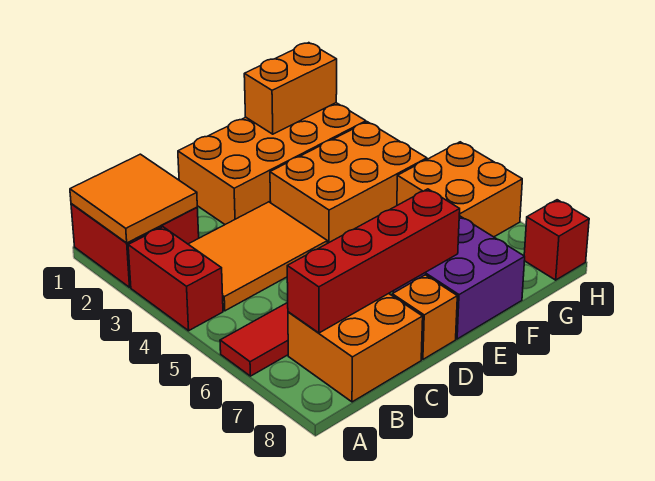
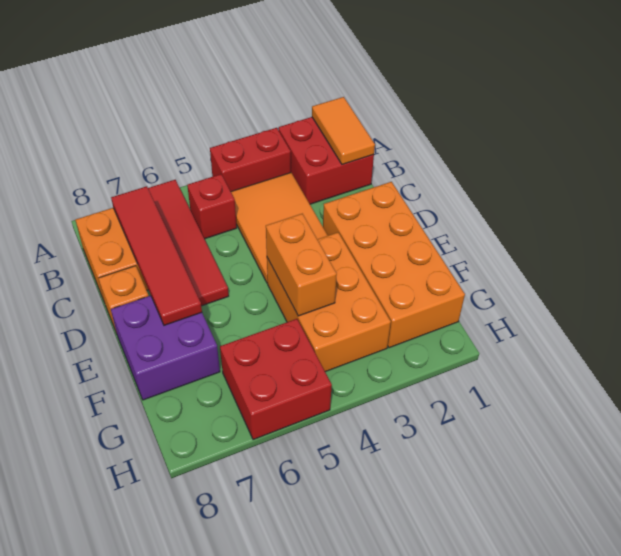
orange tile A1:B2 level 2 -> orange tile A1:B1 level 2
red brick B7:E7 level 2 -> red tile B7:E7 level 2
orange brick F1:G1 level 2 -> orange brick E4:F4 level 2
orange brick G5:H6 level 1 -> red brick G5:H6 level 1
red brick H8 level 1 -> red brick B5 level 1

